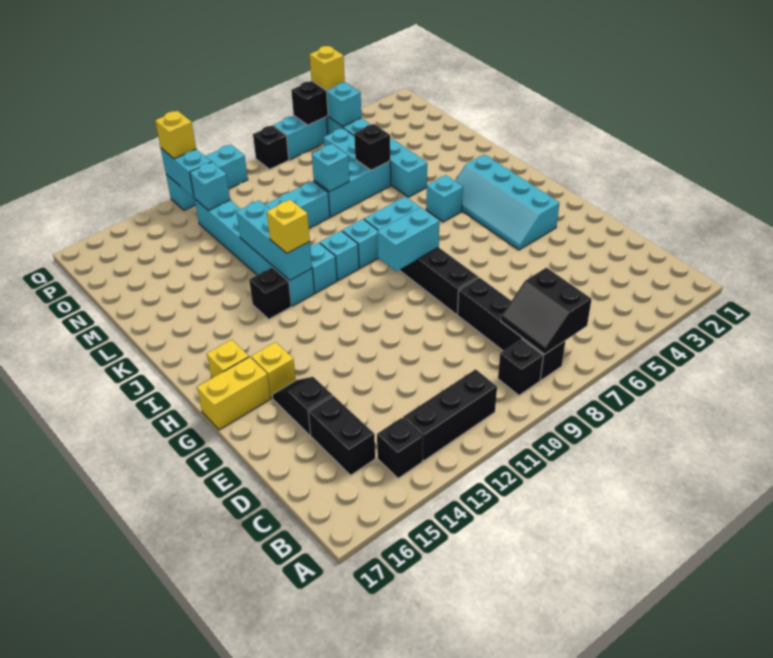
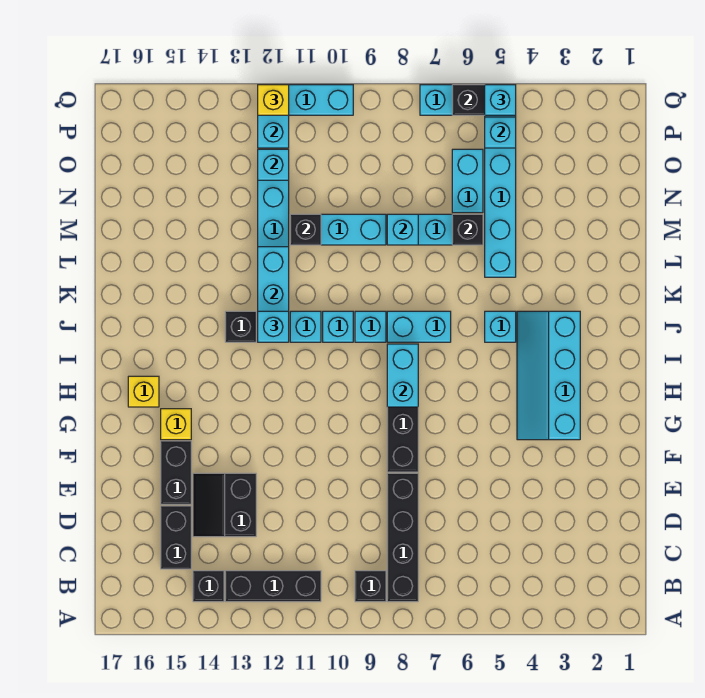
black slope B7:C8 level 2 top 7 -> black slope D13:E14 level 1 top 13
black slope E15:F15 level 1 top E -> black brick E15:F15 level 1
yellow brick G16:G17 level 1 -> none
cyan brick H8:H9 level 2 -> cyan brick H8:I8 level 2
yellow brick J12 level 3 -> cyan brick J12 level 3
yellow brick Q5 level 3 -> cyan brick Q5 level 3
black brick Q8 level 1 -> black brick M11 level 2

